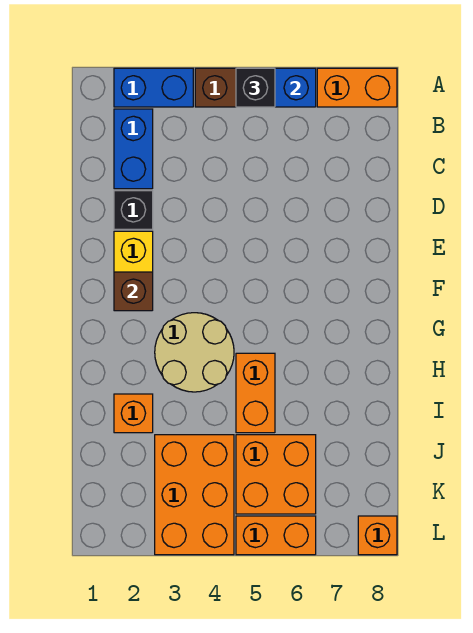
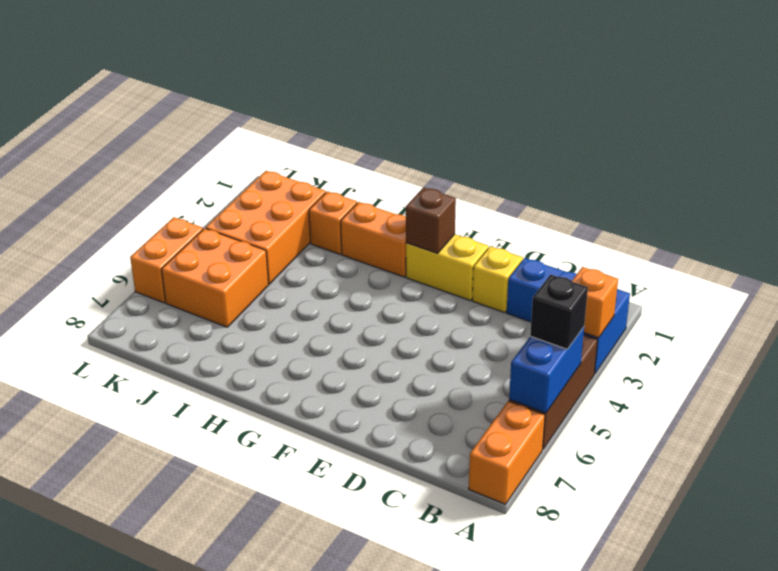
black brick D2 level 1 -> yellow brick D2 level 1
tan round brick G3:H4 level 1 -> none
orange brick H5:I5 level 1 -> orange brick G2:H2 level 1
orange brick J3:L4 level 1 -> orange brick J2:K4 level 1
orange brick L8 level 1 -> orange brick A3 level 2

